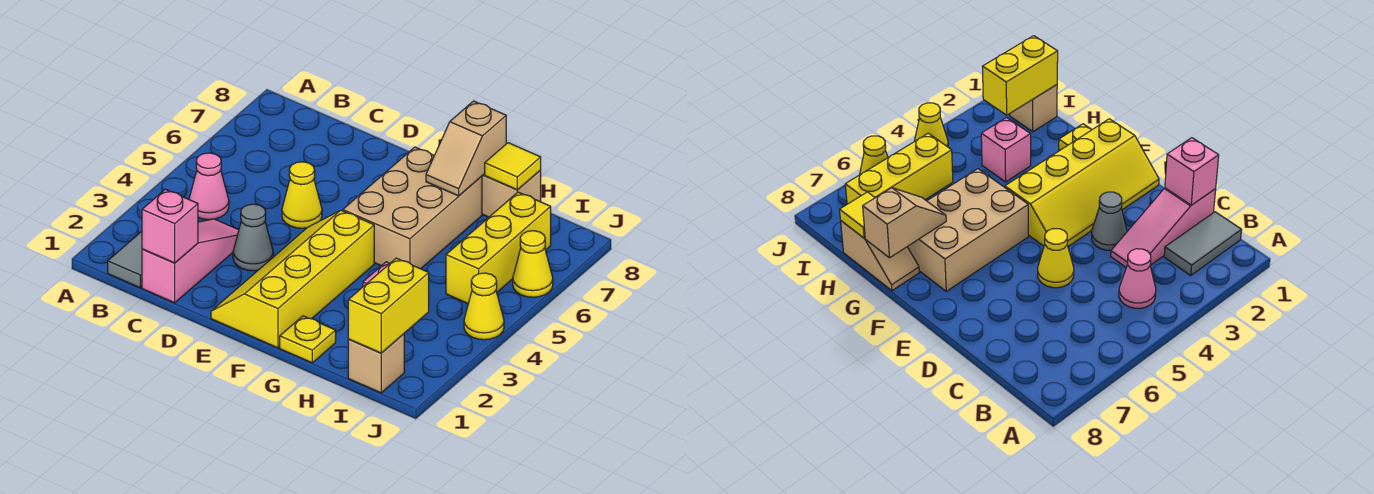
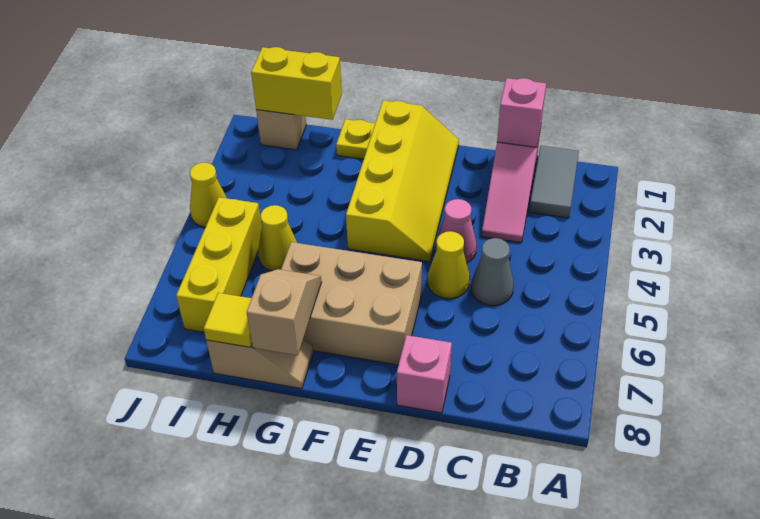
pink cone B4 level 1 -> pink cone D4 level 1
grey cone D3 level 1 -> grey cone C5 level 1
tan brick F5:G7 level 1 -> tan brick E6:G7 level 1
pink brick H3 level 1 -> pink brick D8 level 1
yellow brick I1:I2 level 2 -> yellow brick H1:I1 level 2
yellow cone J6 level 1 -> yellow cone H5 level 1

